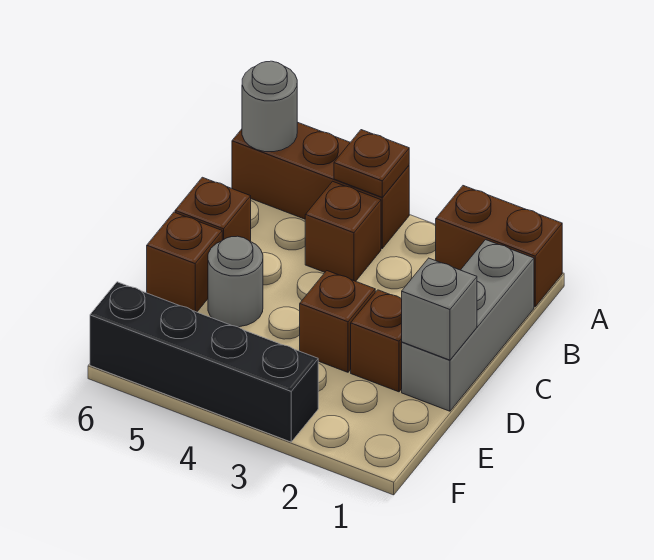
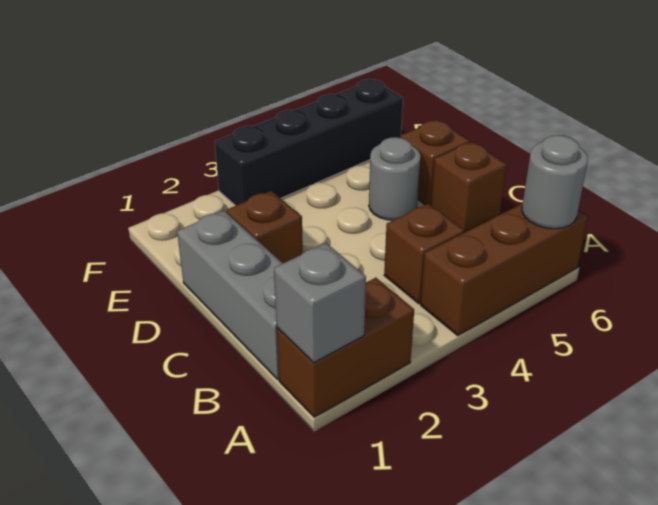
brown plate A4 level 2 -> none
grey brick D1 level 2 -> grey brick A1 level 2
brown brick D3 level 1 -> none

